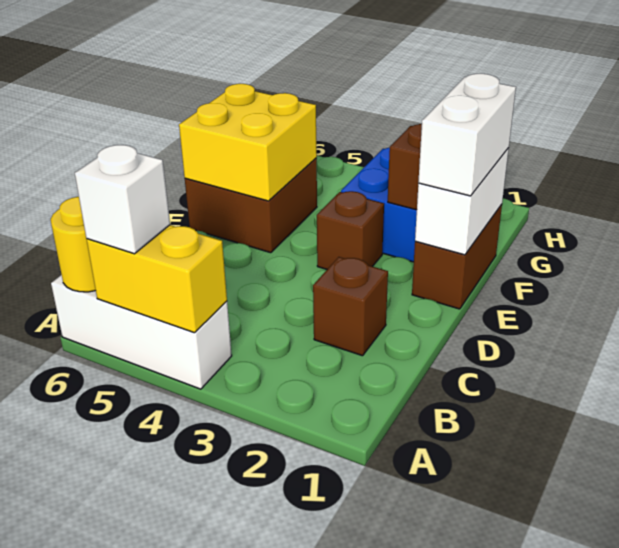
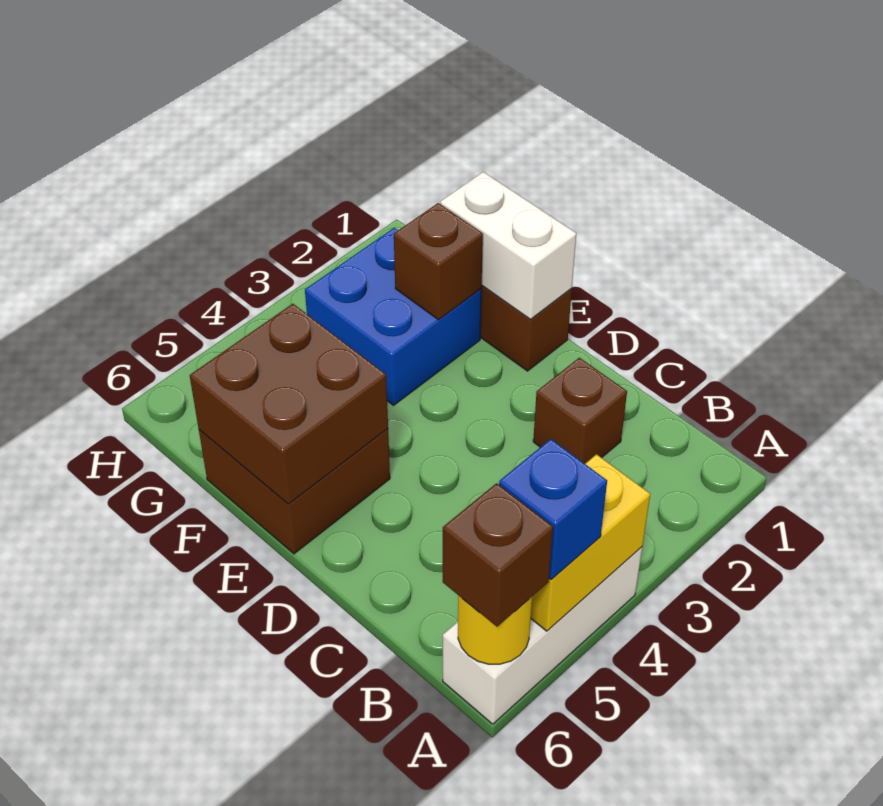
white brick A5 level 3 -> blue brick A5 level 3
white brick E1:F1 level 3 -> none
brown brick E3 level 1 -> brown brick A6 level 3
yellow brick E5:F6 level 2 -> brown brick E5:F6 level 2

